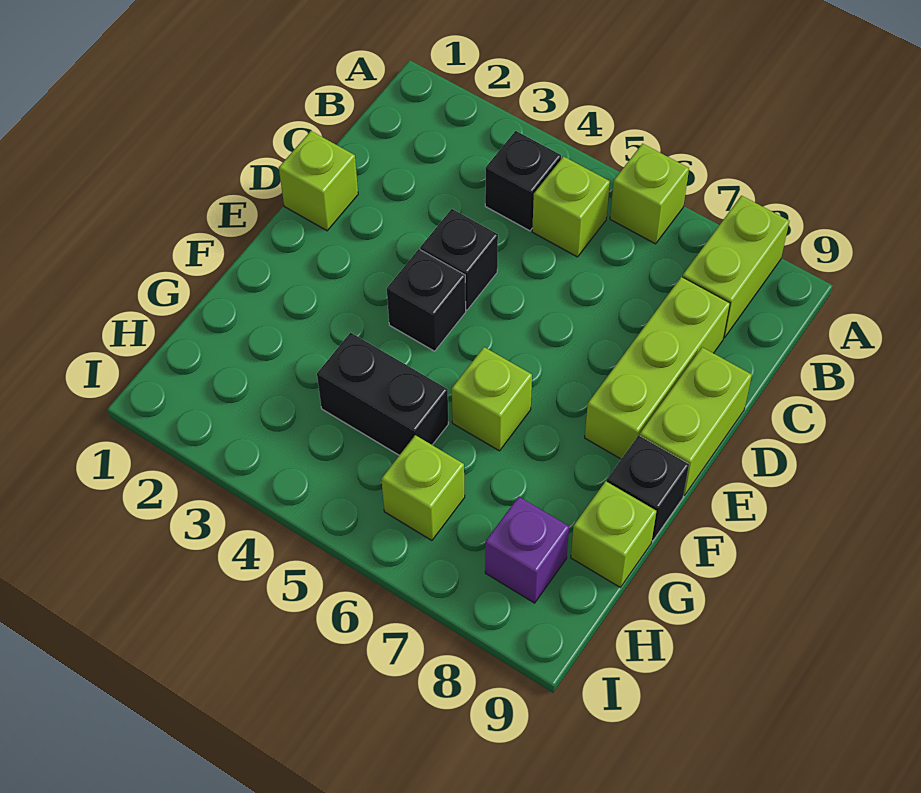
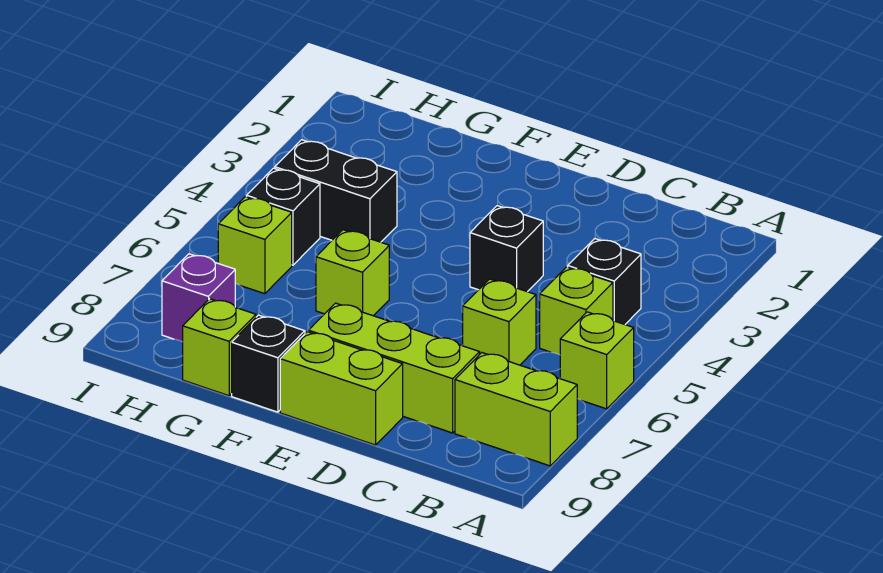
lime brick D1 level 1 -> lime brick C6 level 1
black brick E4 level 1 -> black brick H5 level 1
black brick G4:G5 level 1 -> black brick G4:H4 level 1

